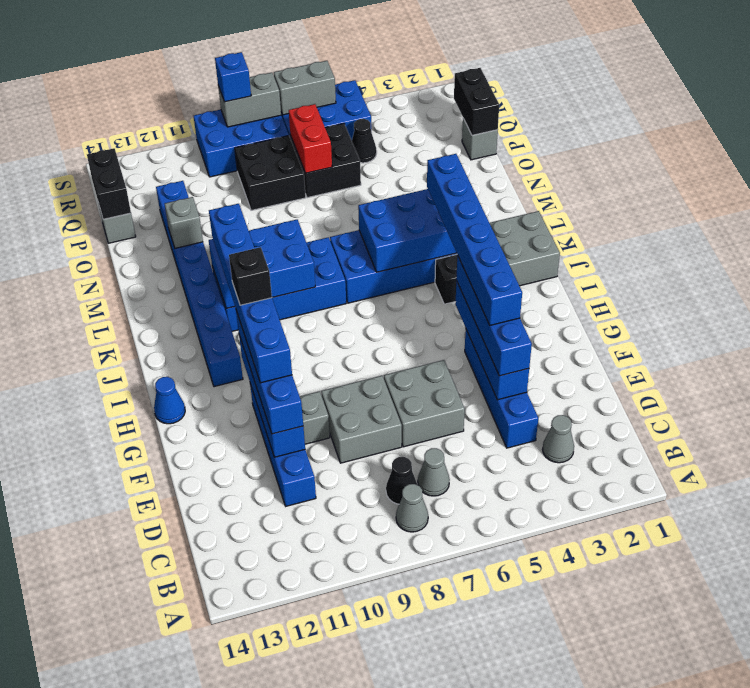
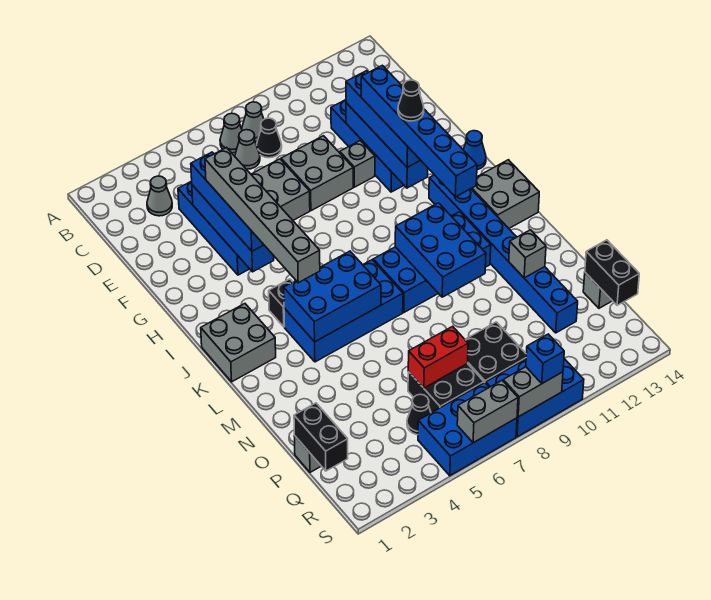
none -> grey cone B7 level 1
blue brick F4:K4 level 4 -> grey brick F4:K4 level 4
black brick H11 level 5 -> black cone H11 level 5
none -> grey brick J13:K14 level 1
blue brick K9:L11 level 2 -> blue brick K9:M10 level 2
red brick P7:Q7 level 2 -> red brick P6:P7 level 2

